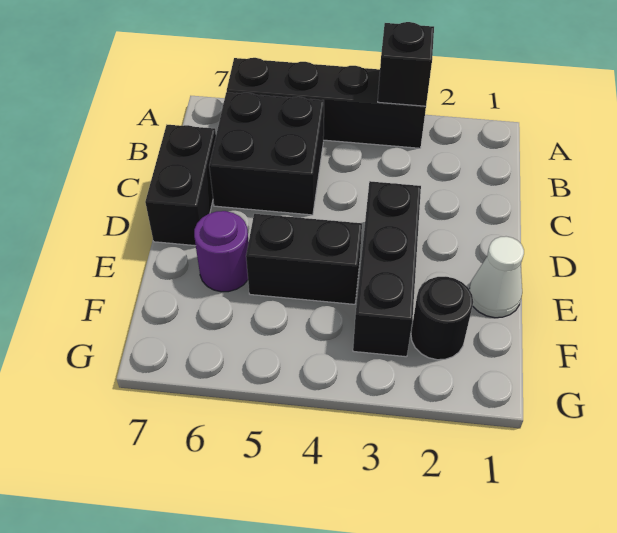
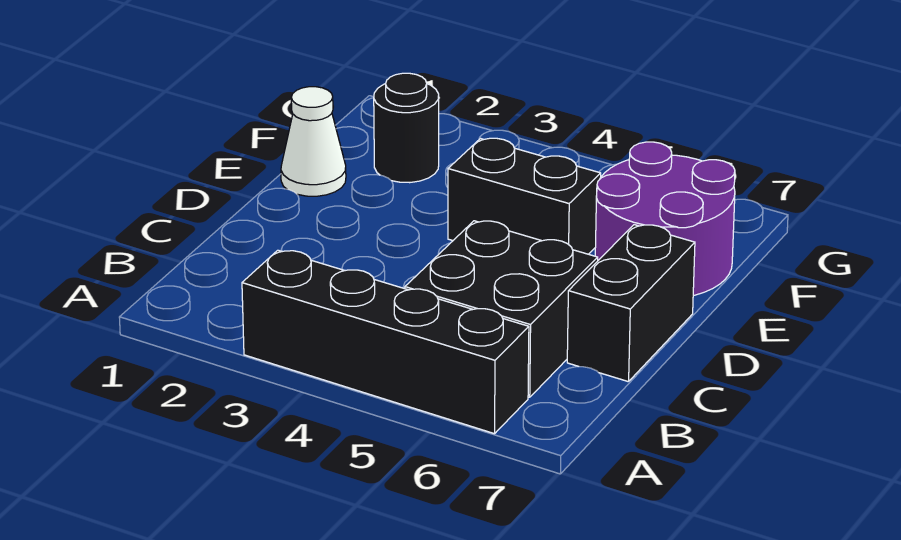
black brick A3 level 2 -> none
black brick D3:F3 level 1 -> none
purple round brick E6 level 1 -> purple round brick E6:F7 level 1

